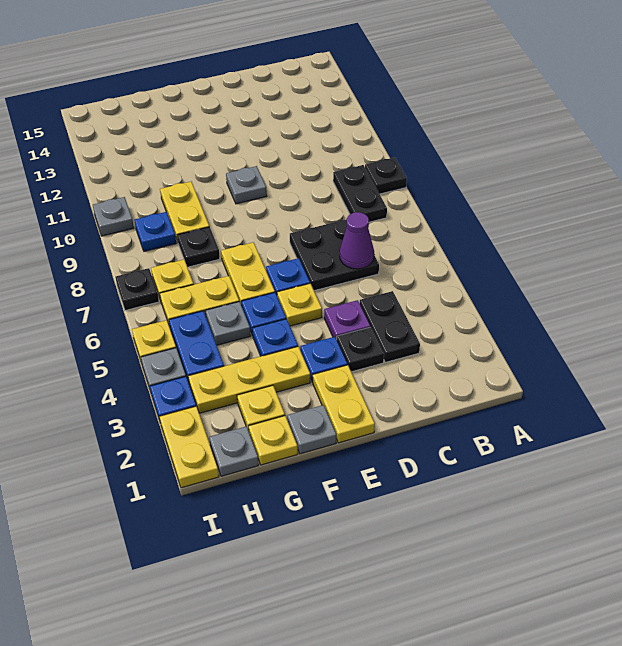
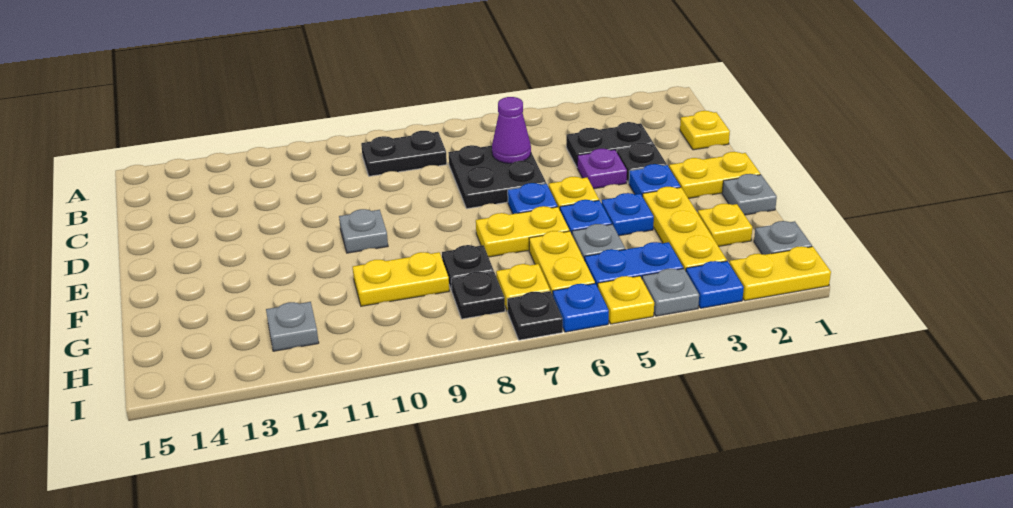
black plate A9 level 1 -> black plate H8 level 1
yellow plate G1 level 1 -> yellow plate C1 level 1
blue plate H9 level 1 -> blue plate I6 level 1
grey plate I10 level 1 -> grey plate H12 level 1

